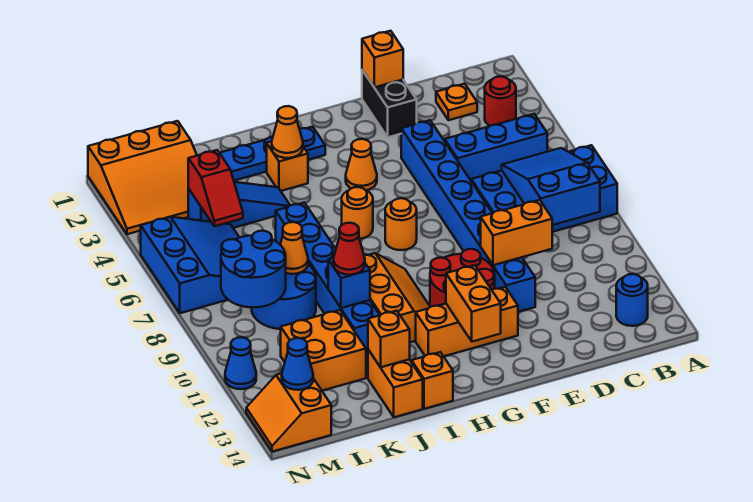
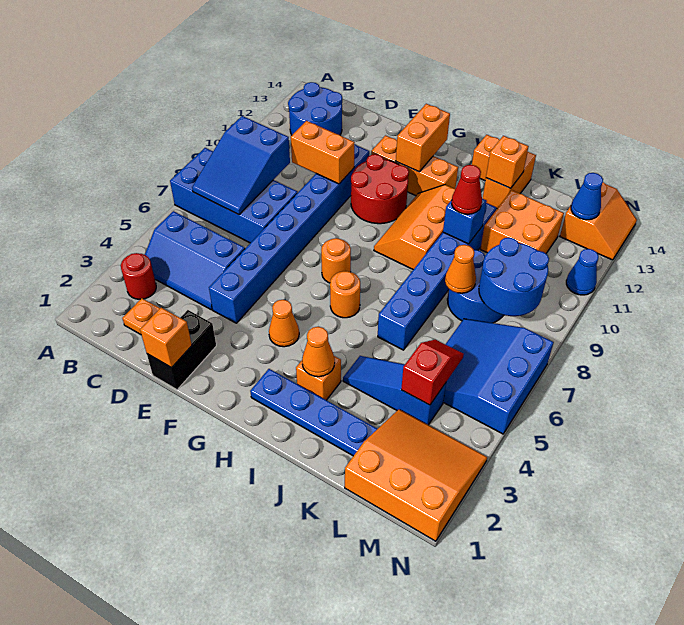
blue round brick B13 level 1 -> blue round brick B12:C13 level 1

